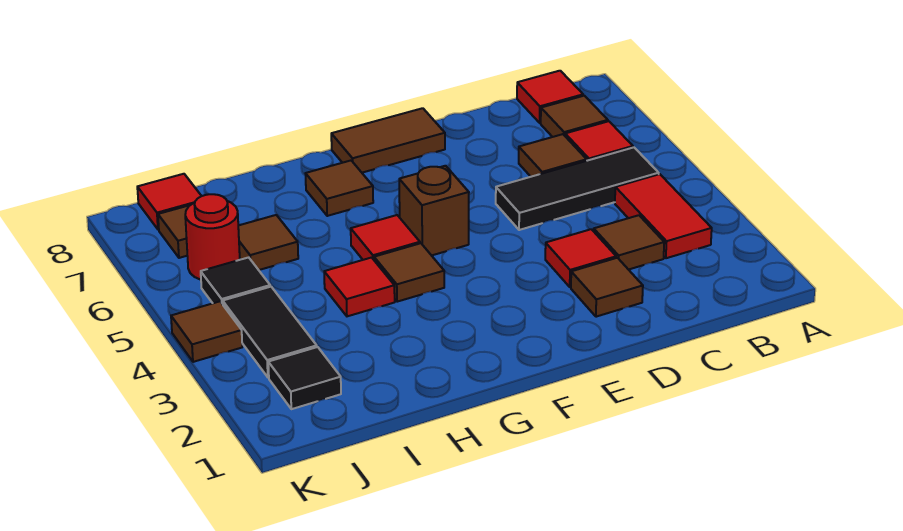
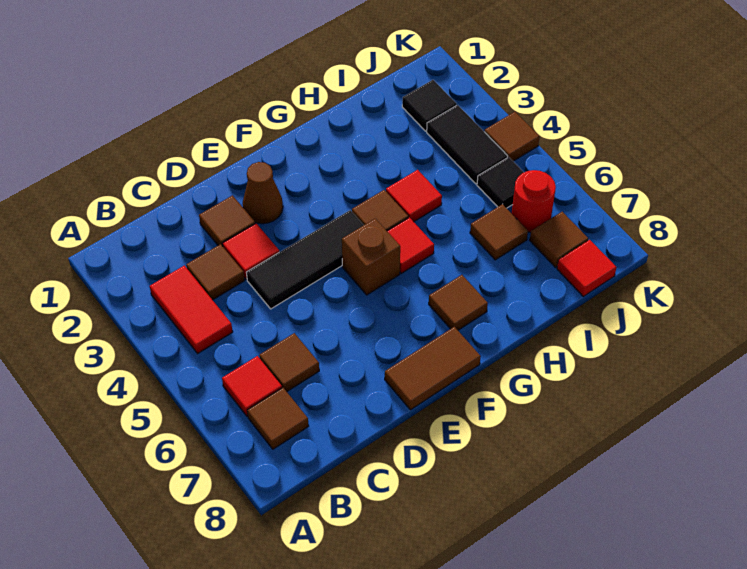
black tile B5:D5 level 1 -> black tile D4:F4 level 1
red tile B8 level 1 -> none
none -> brown cone E2 level 1

